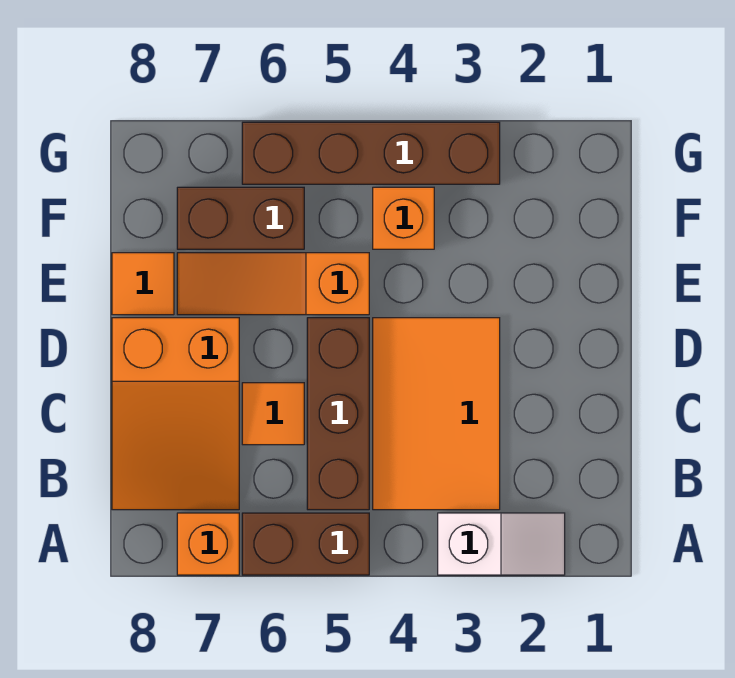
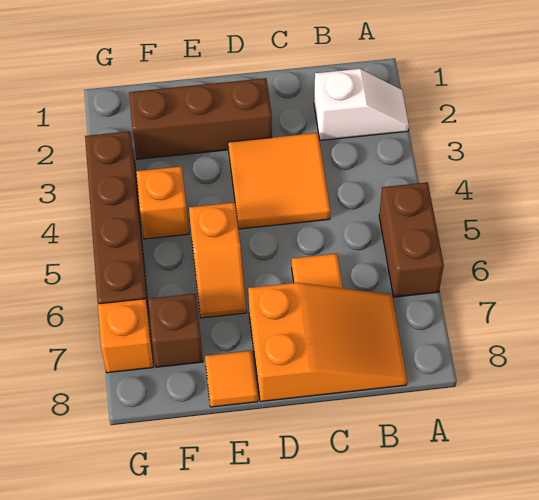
white slope A2:A3 level 1 top 3 -> white slope A2:B2 level 1 top B
orange brick A7 level 1 -> orange brick G7 level 1
orange tile B3:D4 level 1 -> orange tile C3:D4 level 1
brown brick B5:D5 level 1 -> brown brick D2:F2 level 1
orange slope E5:E7 level 1 top 5 -> orange slope E5:E6 level 1 top 5
brown brick F6:F7 level 1 -> brown brick F7 level 1

